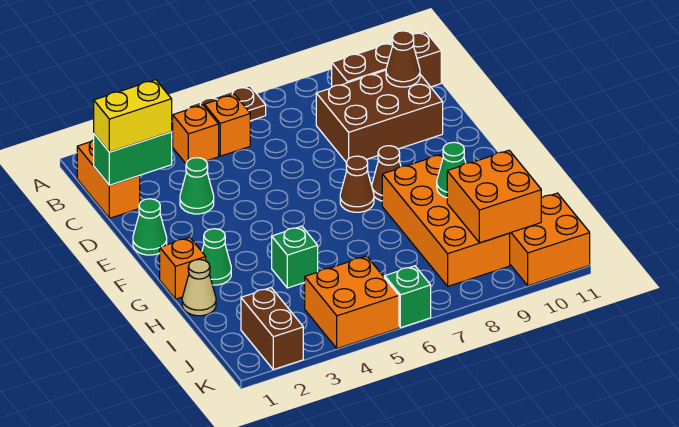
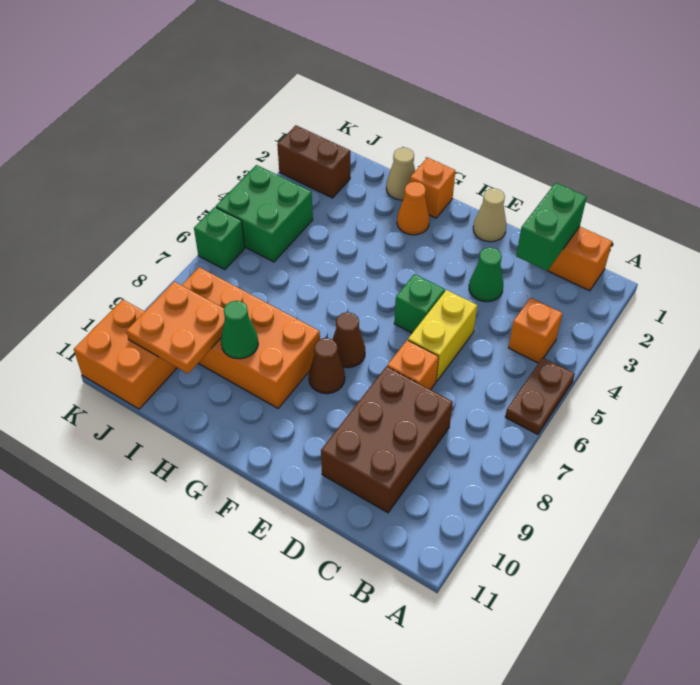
orange brick B5 level 1 -> orange brick D7 level 1
brown brick B9:B11 level 1 -> none
yellow brick C1:C2 level 3 -> yellow brick D5:D6 level 1
brown cone C10 level 2 -> none
green cone E1 level 1 -> tan cone E1 level 1
green cone G2 level 1 -> orange cone G2 level 1
green brick H4 level 1 -> green brick E5 level 1
orange brick I9:J10 level 2 -> orange plate I9:J10 level 2
orange brick J4:K5 level 1 -> green brick J4:K5 level 1

